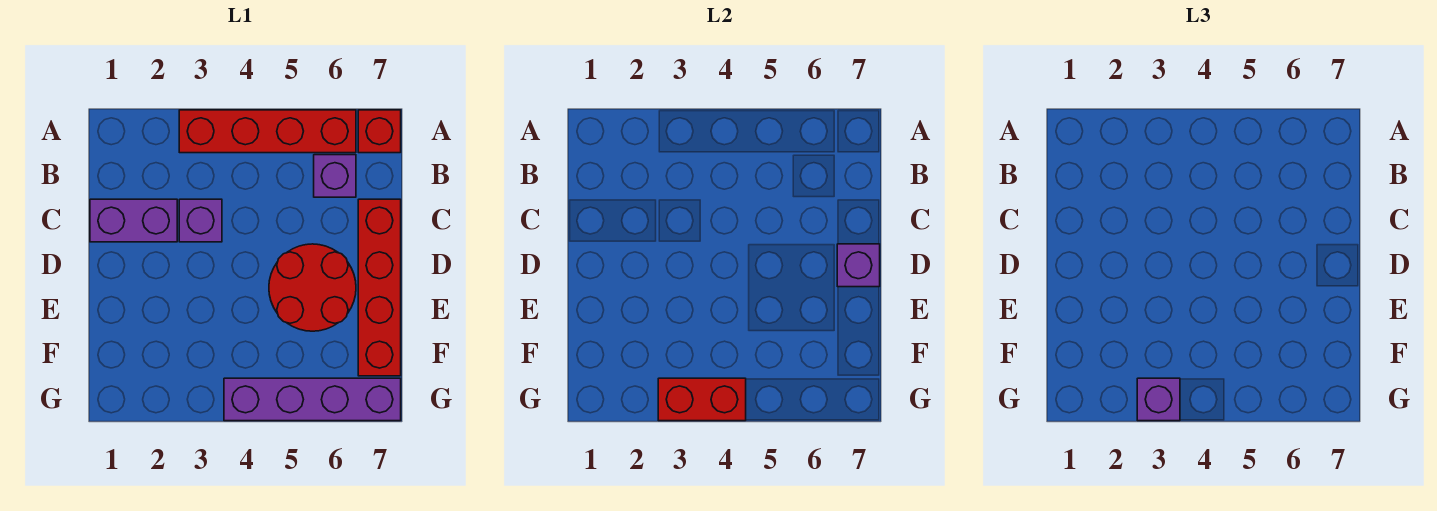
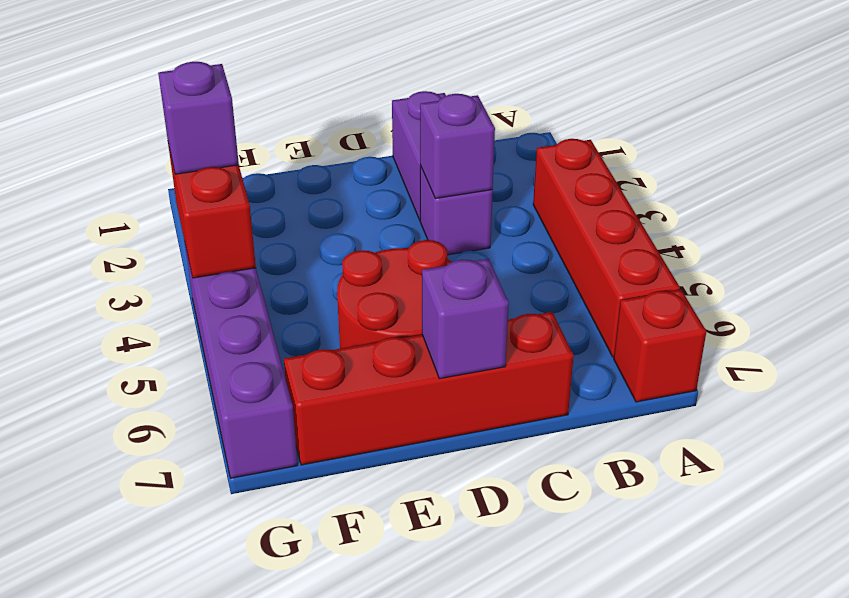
purple brick B6 level 1 -> purple brick C3 level 2

